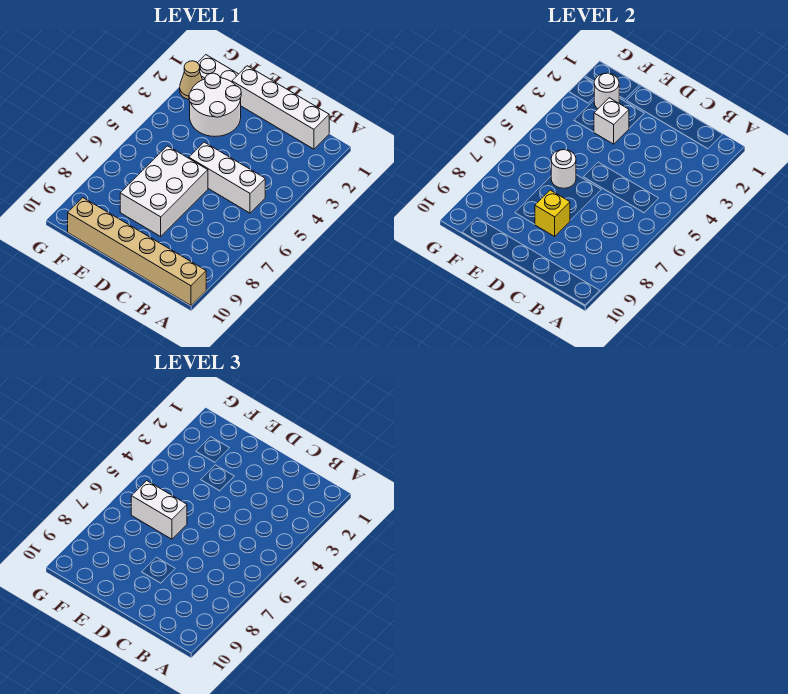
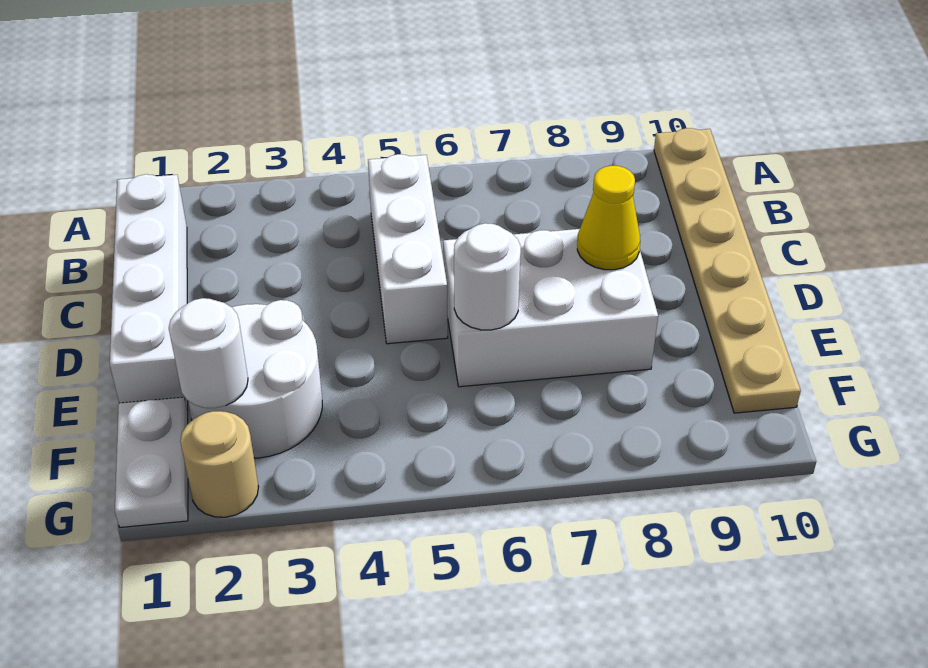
tan brick A10:F10 level 1 -> tan plate A10:F10 level 1
yellow brick D8 level 2 -> yellow cone D8 level 2
white brick E3 level 2 -> none
white brick E6:F6 level 3 -> none
tan cone G2 level 1 -> tan round brick G2 level 1

